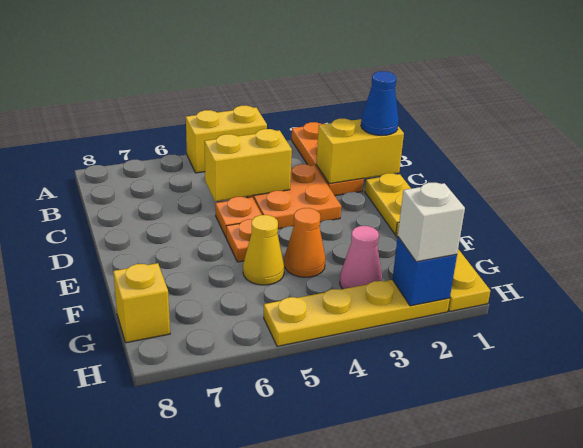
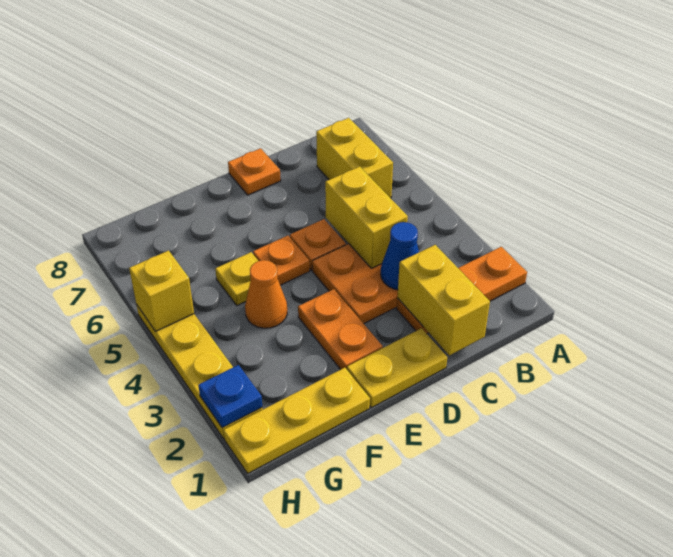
yellow brick A4:A5 level 1 -> yellow brick B6:B7 level 1
blue cone C1 level 3 -> blue cone C3 level 2
none -> orange plate D8 level 1
none -> orange plate E2:E3 level 1
yellow cone F5 level 1 -> yellow plate F5 level 1
pink cone G3 level 1 -> none
yellow brick G8 level 1 -> yellow brick H5 level 2
blue brick H2 level 2 -> blue plate H2 level 2
white brick H2 level 3 -> none

